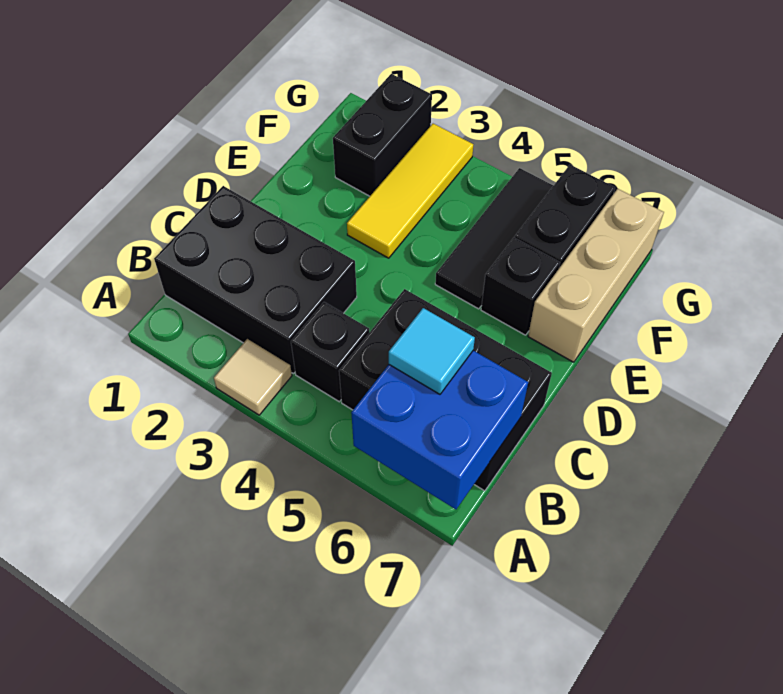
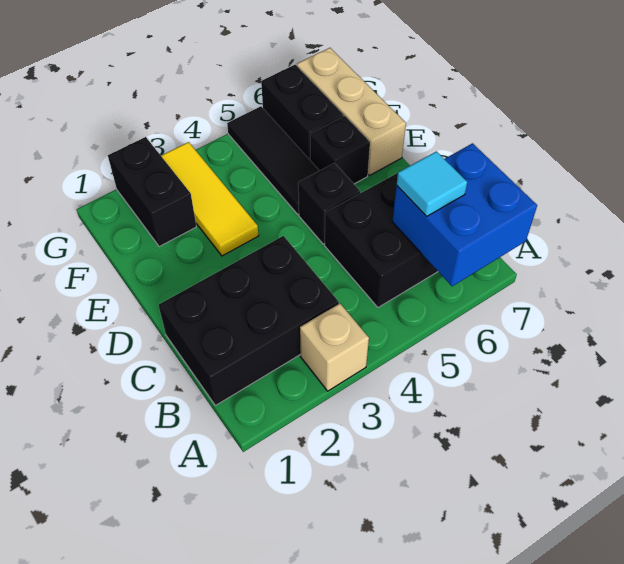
tan tile A3 level 1 -> tan brick A3 level 1
black brick B4 level 1 -> black brick D5 level 1

